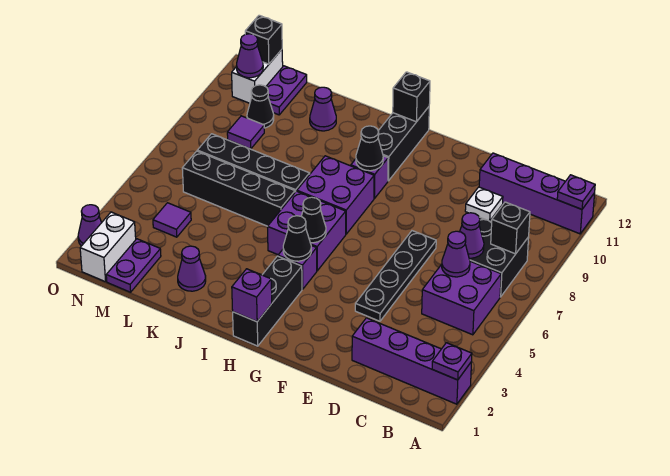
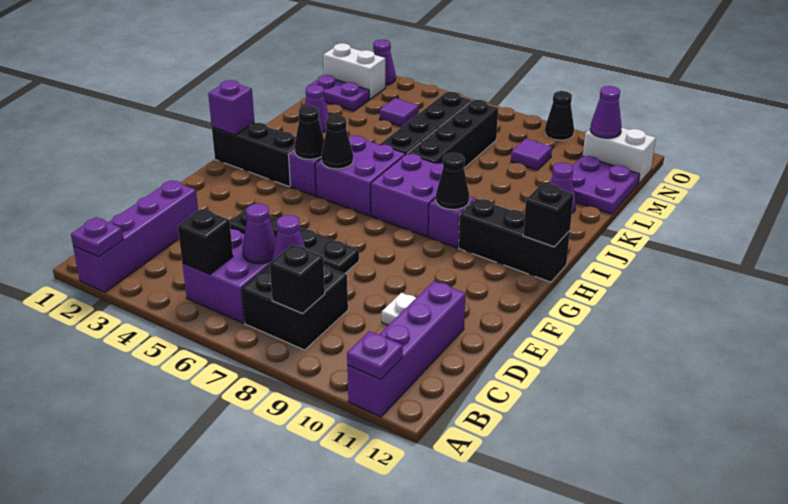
black cone M10 level 1 -> black cone O9 level 1
purple plate M11:M12 level 1 -> purple plate L11:M12 level 1
black brick N12 level 2 -> black brick B5 level 2

